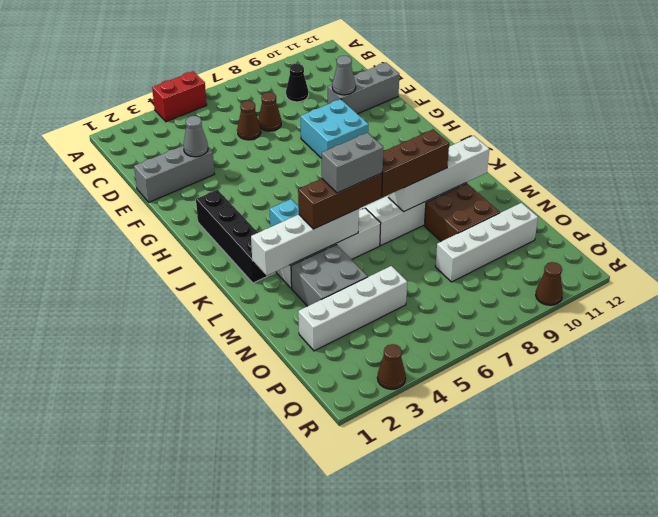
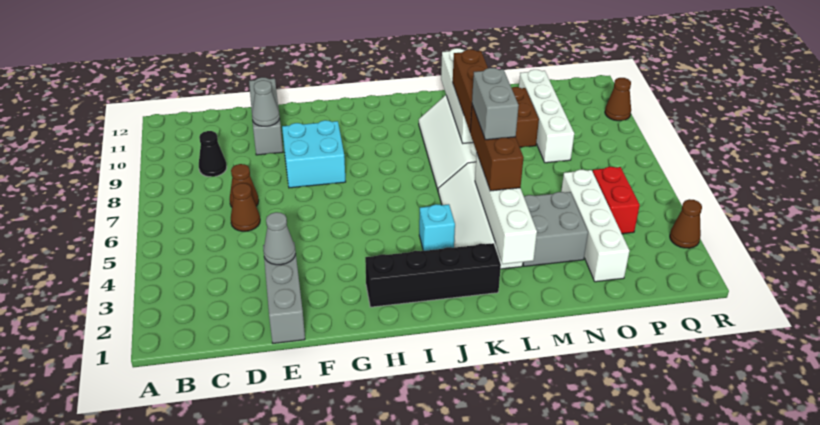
red brick A4:A5 level 1 -> red brick P4:P5 level 1

